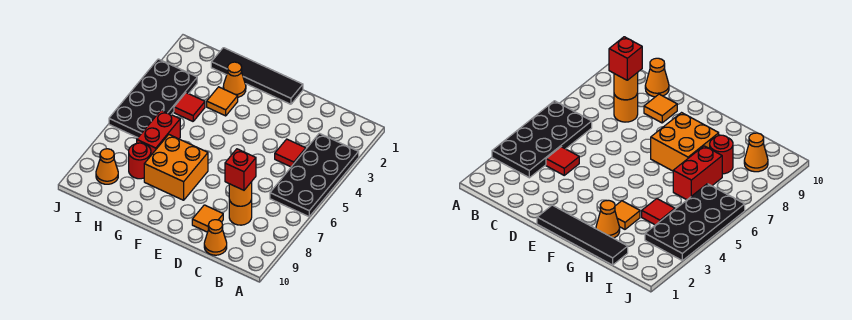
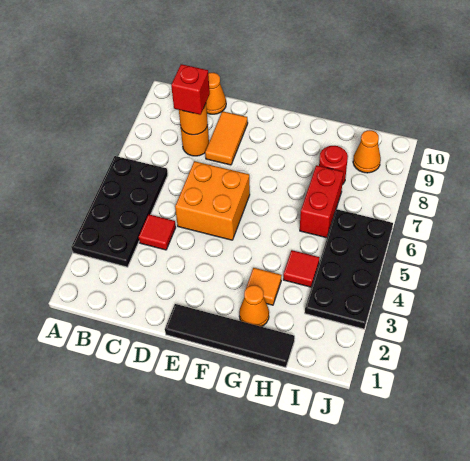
orange tile D9 level 1 -> orange tile D8:D9 level 1
orange brick F7:G8 level 1 -> orange brick D5:E6 level 1

